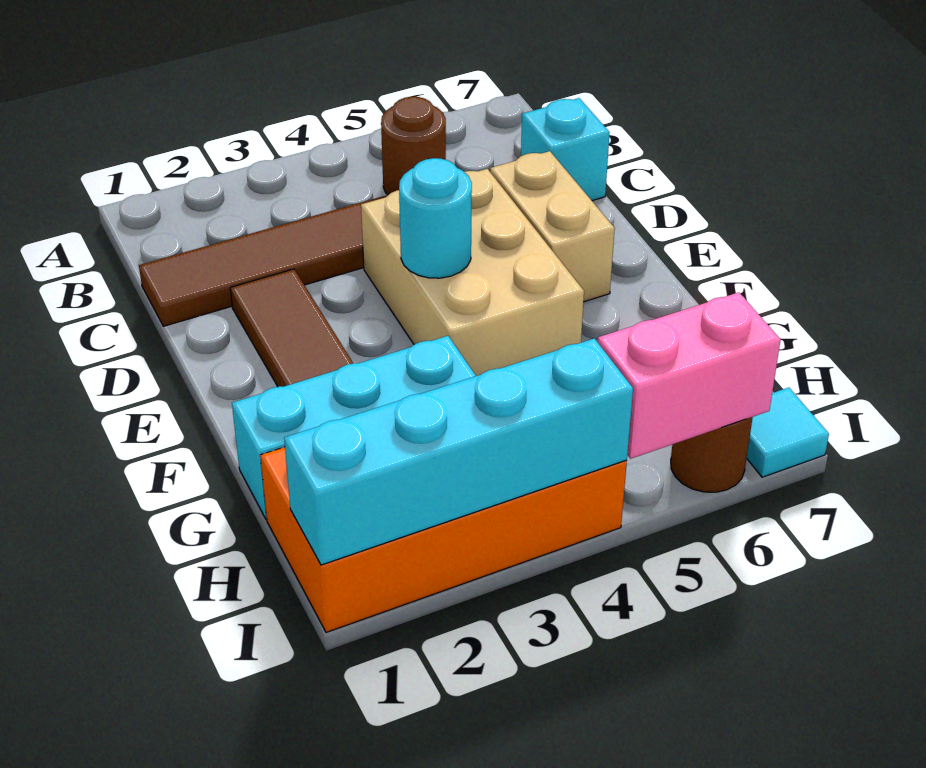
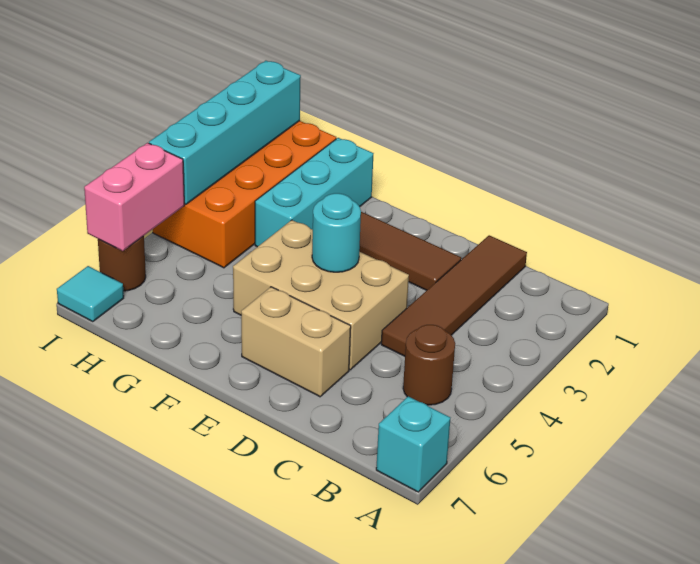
cyan brick C7 level 1 -> cyan brick A7 level 1

